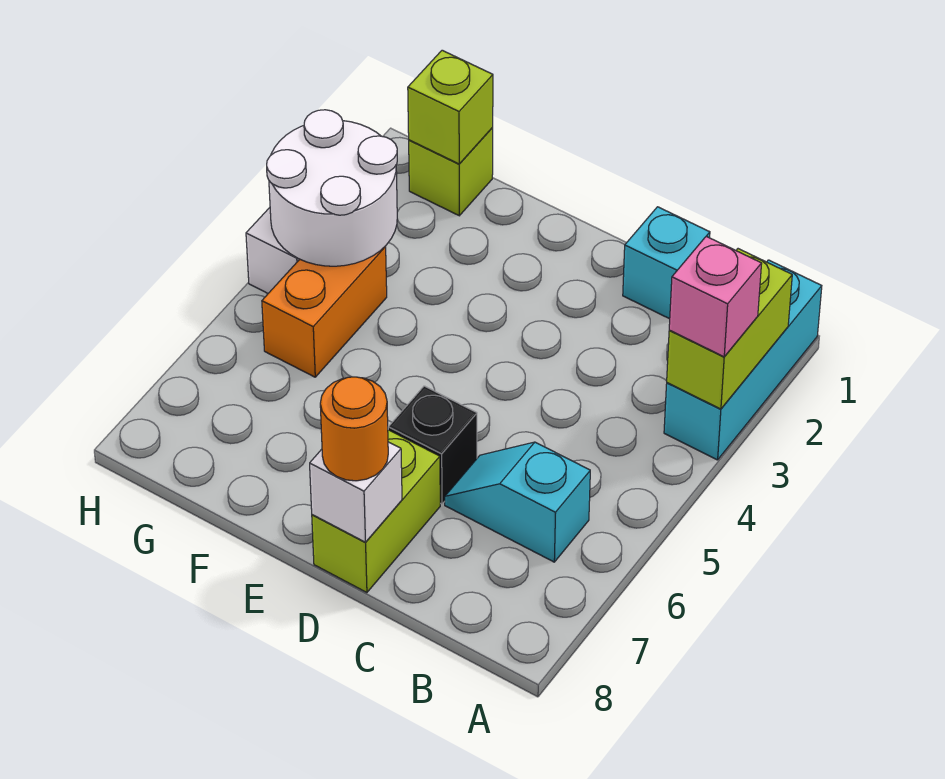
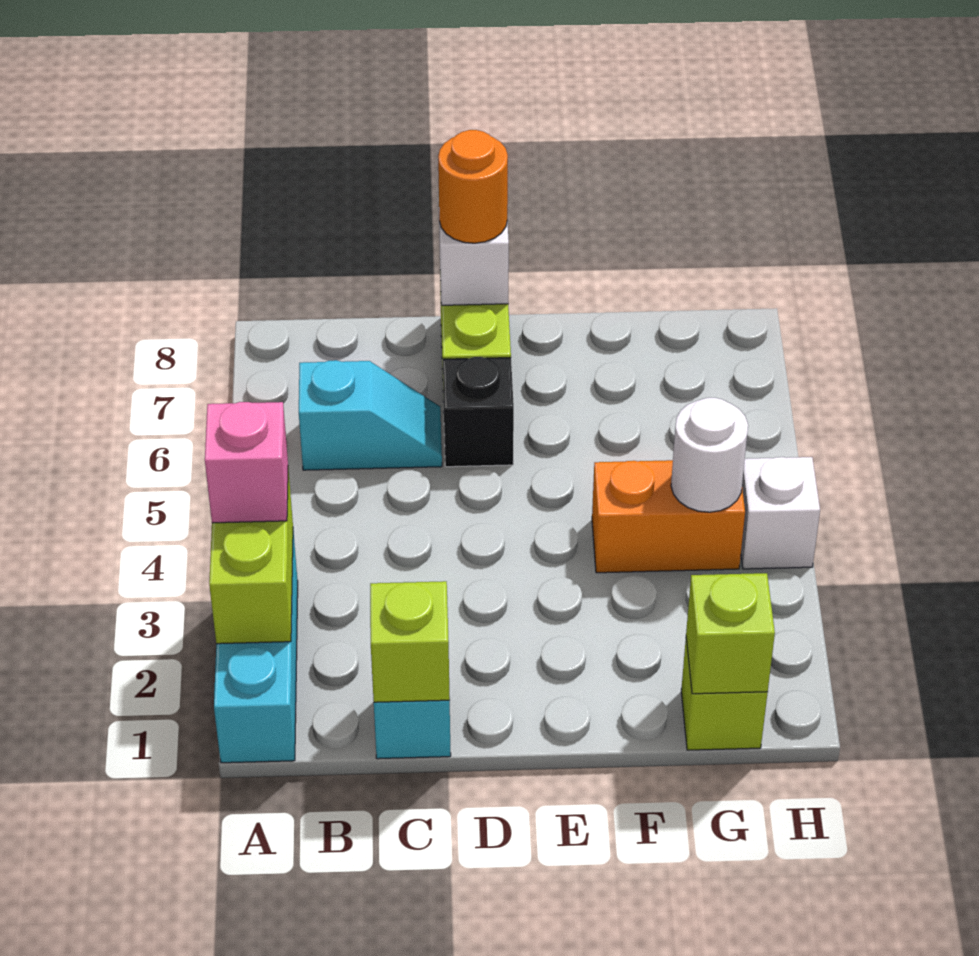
none -> lime brick C1 level 2
white round brick G3:H4 level 2 -> white round brick G4 level 2
orange brick G4:G5 level 1 -> orange brick F4:G4 level 1

